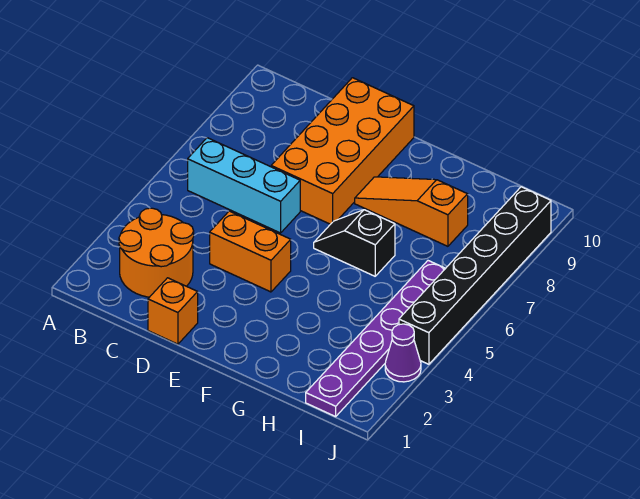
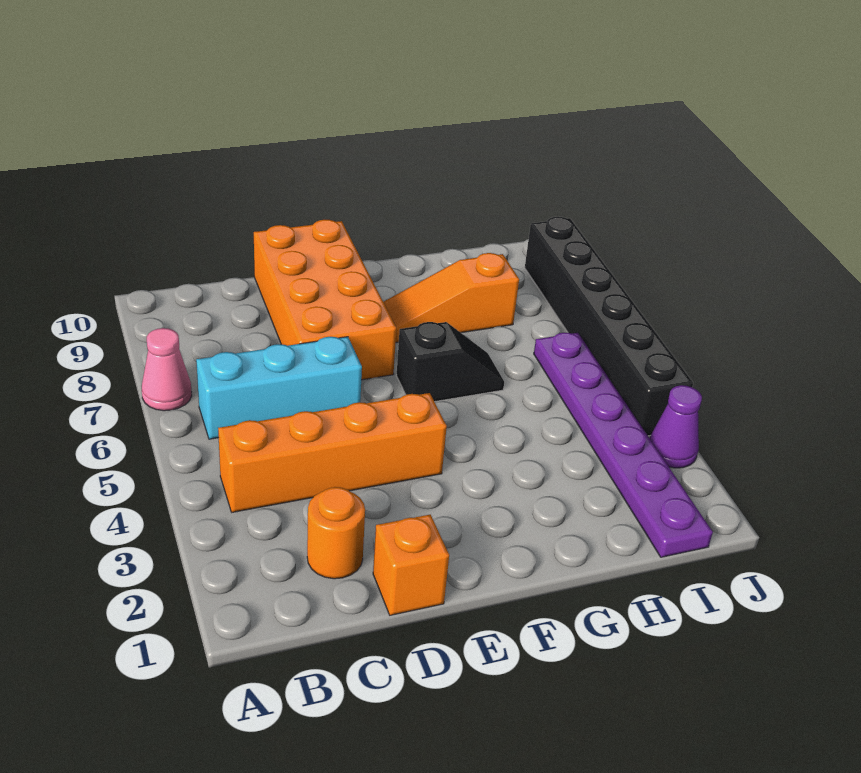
none -> pink cone A7 level 1
orange round brick B2:C3 level 1 -> orange round brick C2 level 1
orange brick D4:E4 level 1 -> orange brick B4:E4 level 1
black slope F6:G6 level 1 top G -> black slope F6:G6 level 1 top F

